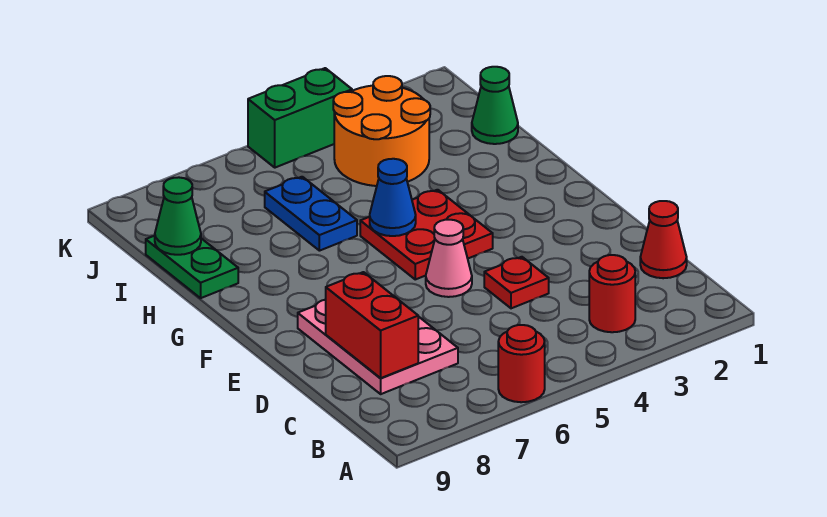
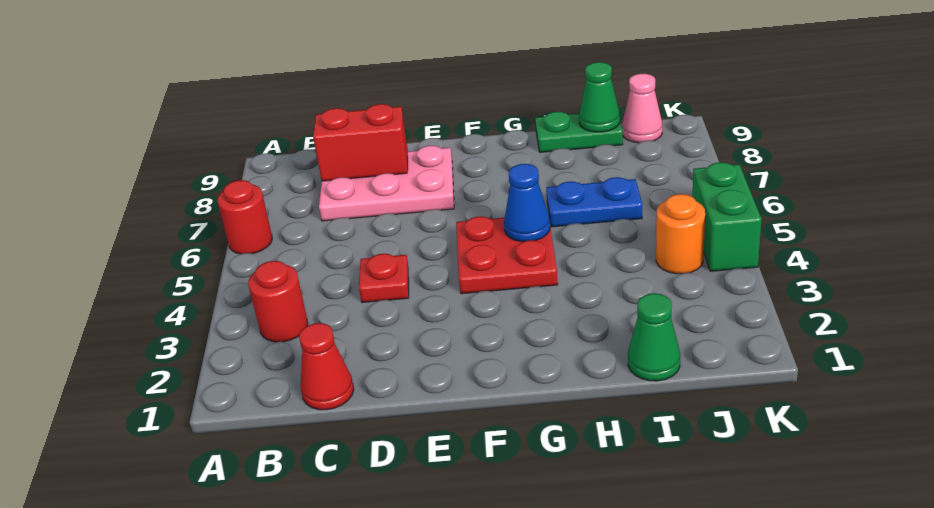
pink cone E5 level 1 -> pink cone J9 level 1
orange round brick I3:J4 level 1 -> orange round brick J4 level 1

